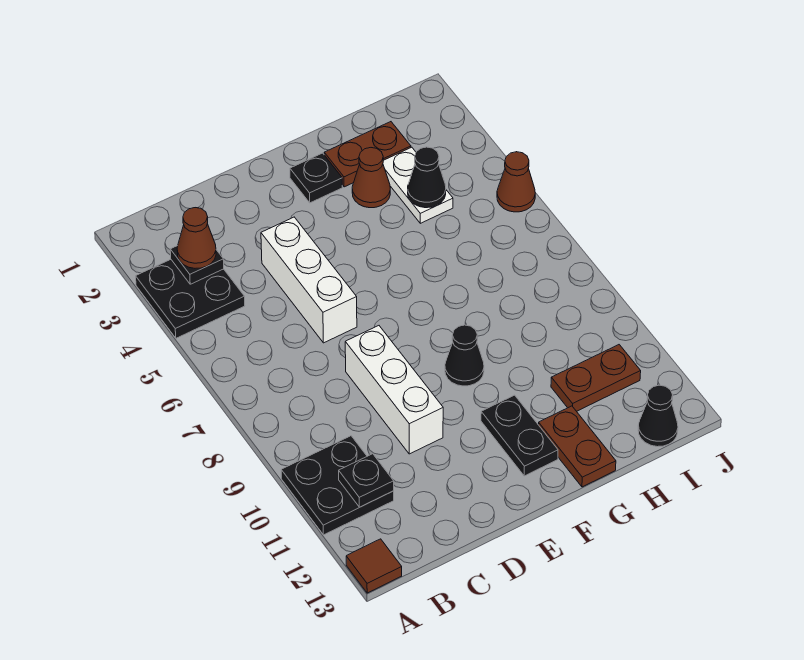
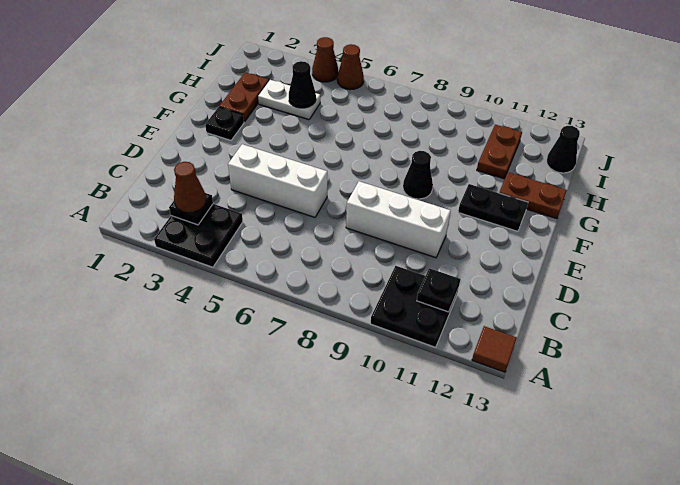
brown cone G3 level 1 -> brown cone J4 level 1

